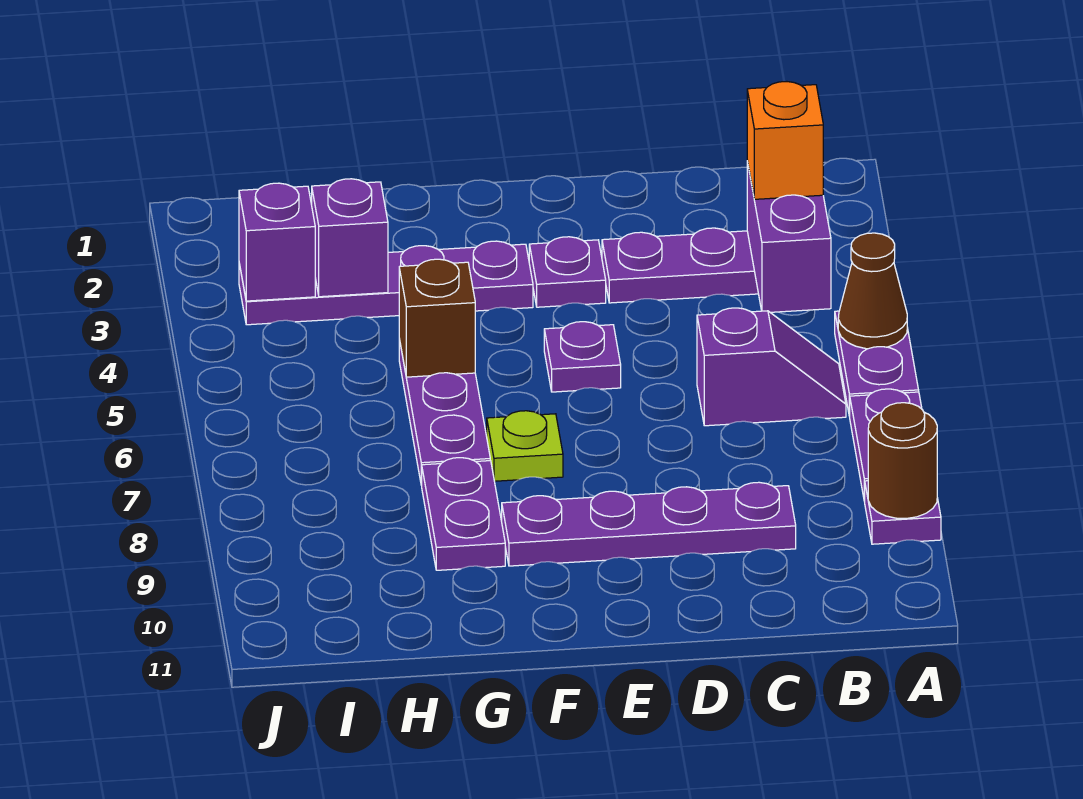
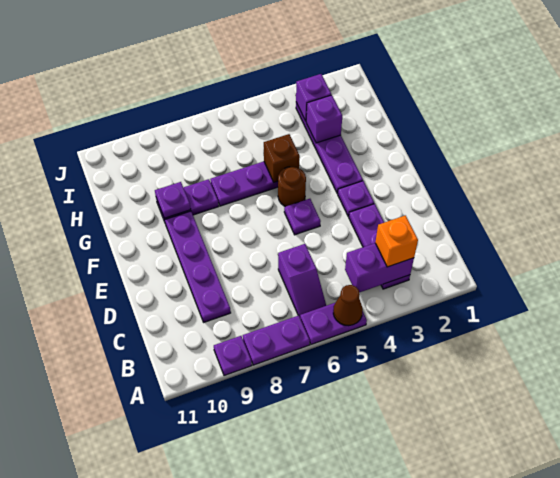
brown round brick A9 level 2 -> brown round brick F5 level 1
lime plate F7 level 1 -> none
none -> purple plate G9 level 2

